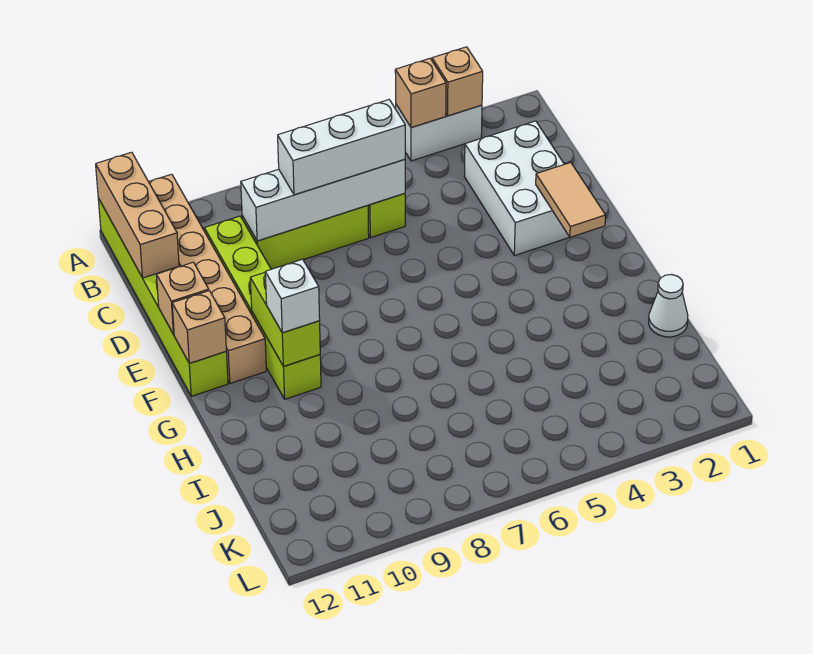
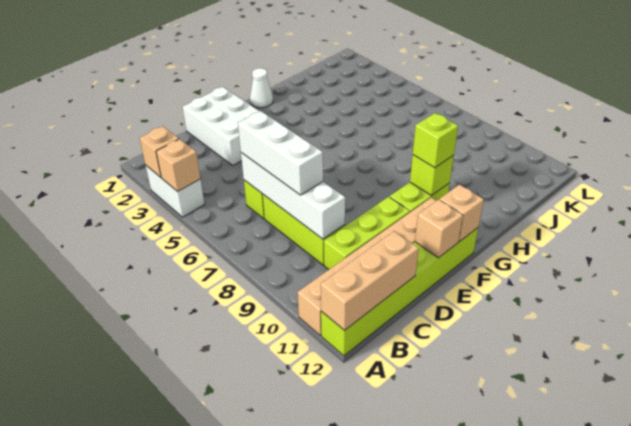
white brick C2:E3 level 1 -> white brick D1:E3 level 1
tan tile E2:F2 level 2 -> none
lime brick F10:G10 level 2 -> lime brick G10 level 2
white brick G10 level 3 -> lime brick G10 level 3
white cone I1 level 1 -> white cone G1 level 1

